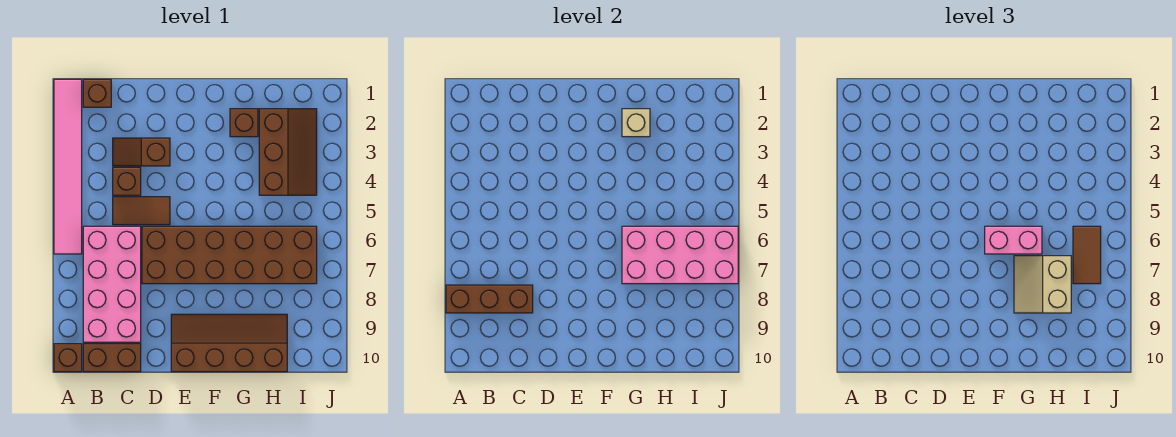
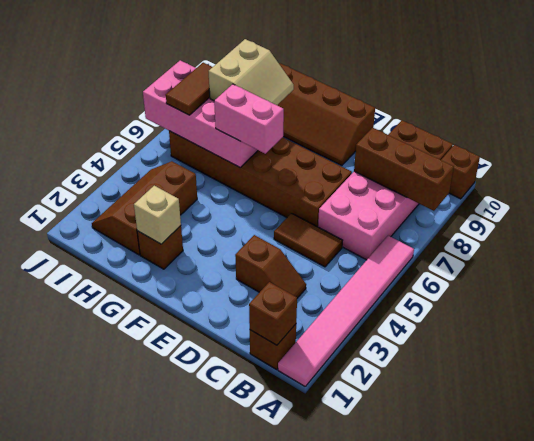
brown brick C4 level 1 -> brown brick B1 level 2

